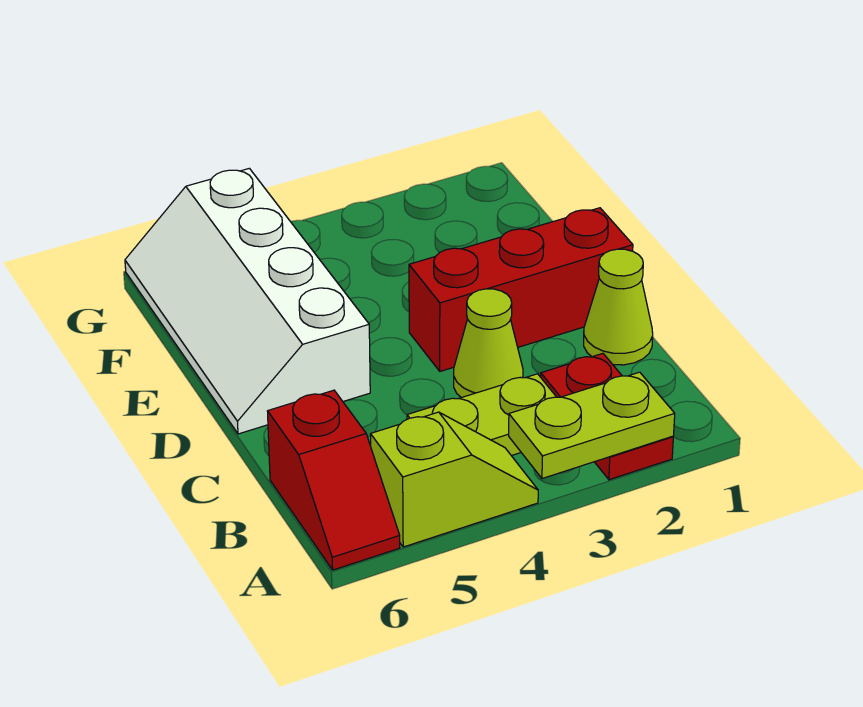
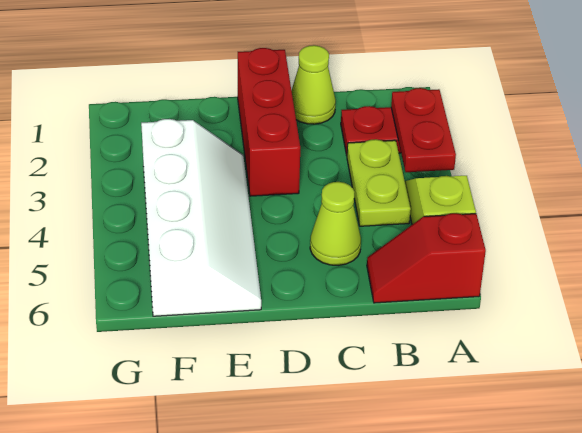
lime plate A2:A3 level 2 -> red plate A2:A3 level 2
red slope A6:B6 level 1 top B -> red slope A6:B6 level 1 top A
lime cone C3 level 1 -> lime cone C5 level 1
white slope D5:G6 level 1 top 5 -> white slope E3:F6 level 1 top F

